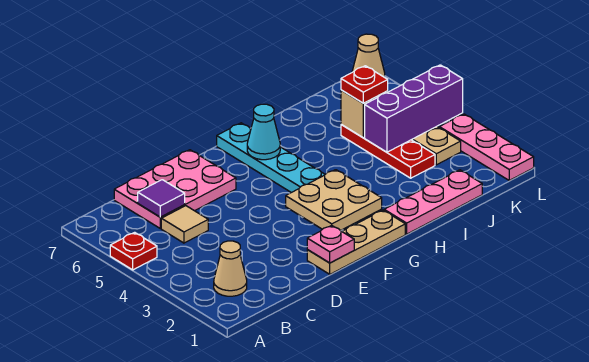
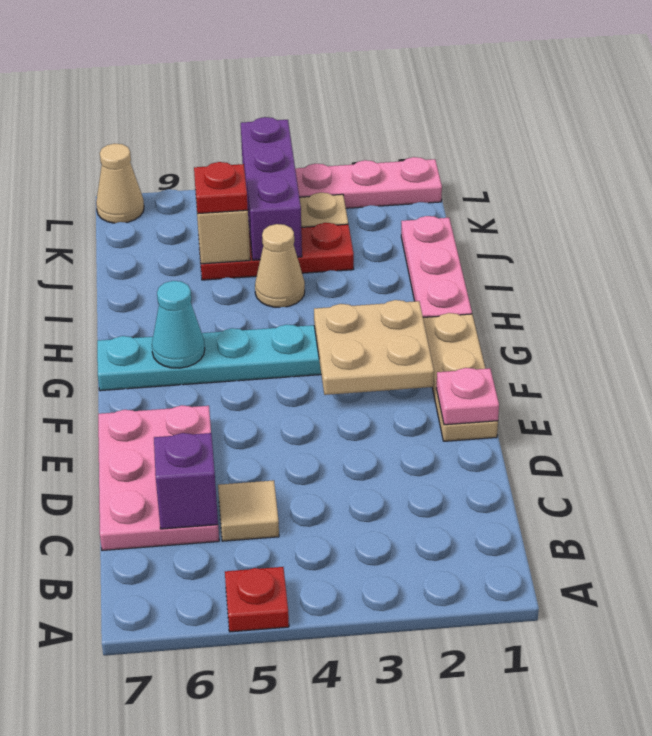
tan cone B2 level 1 -> tan cone I4 level 1
purple tile C6 level 2 -> purple brick C6 level 2

